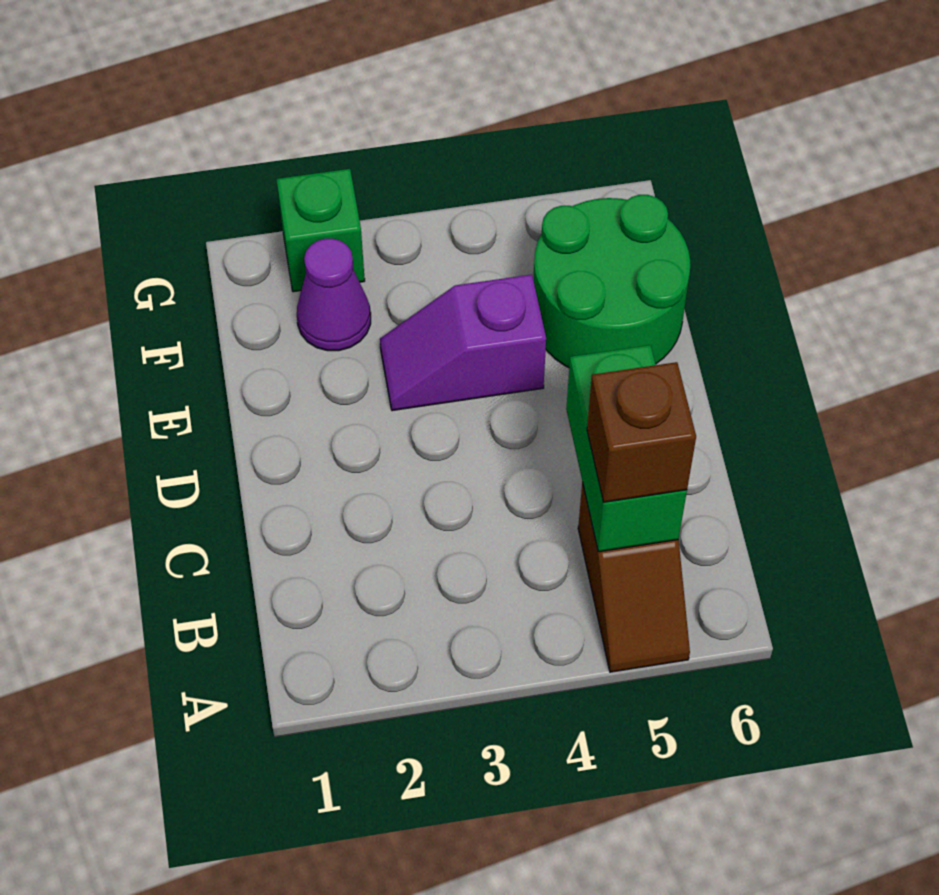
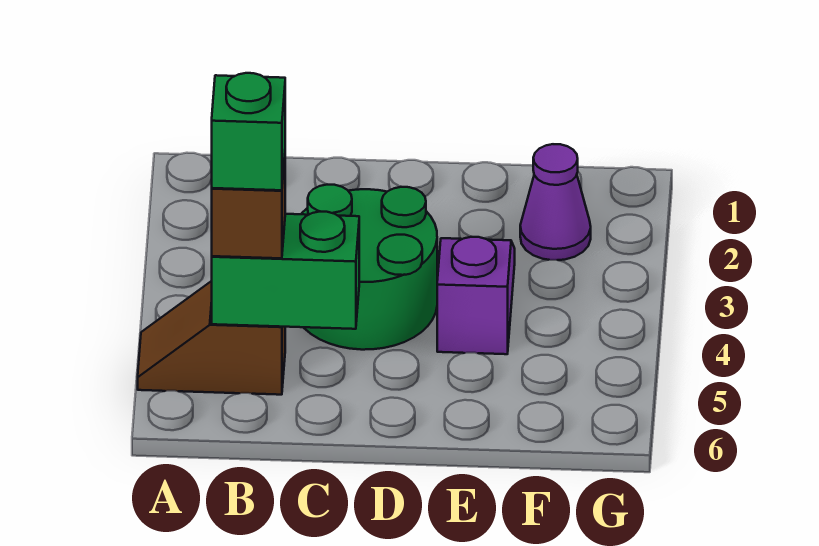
green round brick E5:F6 level 1 -> green round brick C3:D4 level 1
green brick G2 level 1 -> green brick B5 level 4

